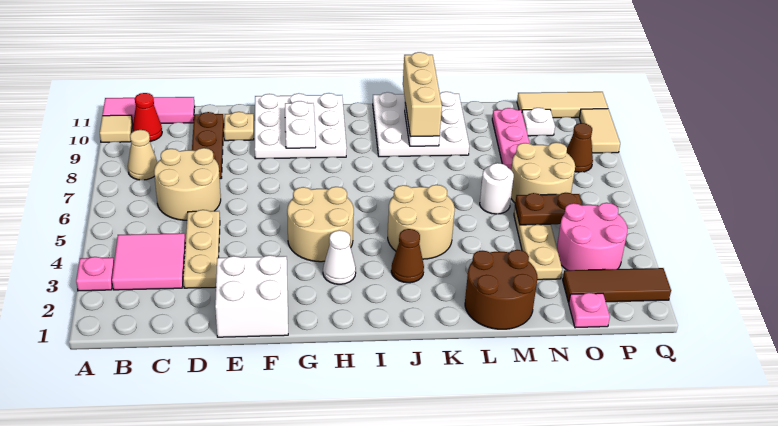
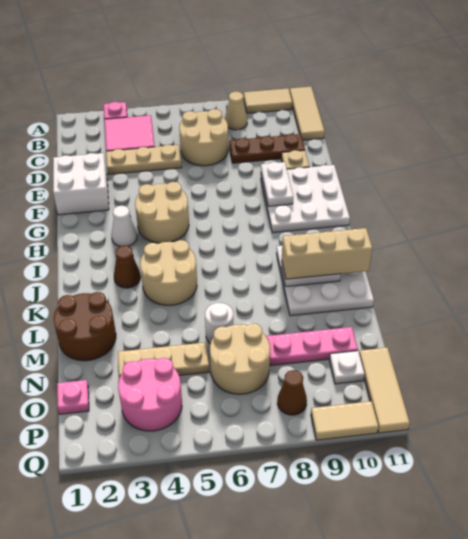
tan tile A10 level 1 -> tan tile A9:A10 level 1
pink tile A11:C11 level 1 -> tan tile A11:C11 level 1
red cone B10 level 1 -> none
white plate G9:G10 level 2 -> white plate F9:G9 level 2
brown plate N5:O5 level 2 -> none
brown tile O2:Q2 level 1 -> none

